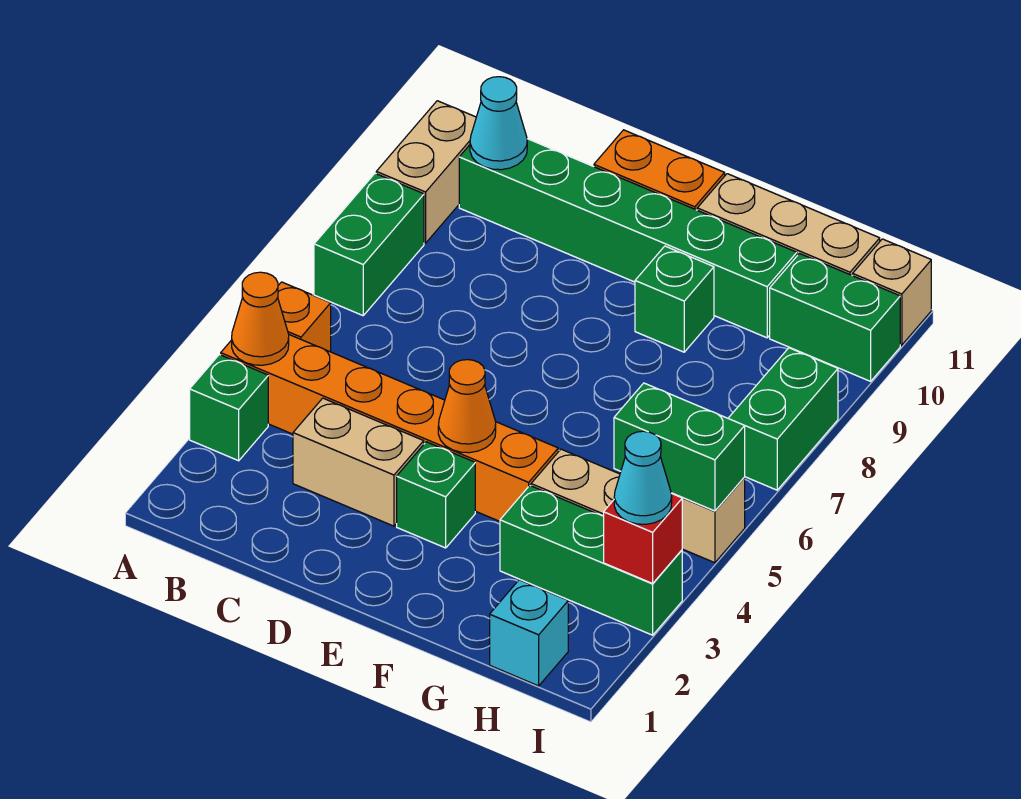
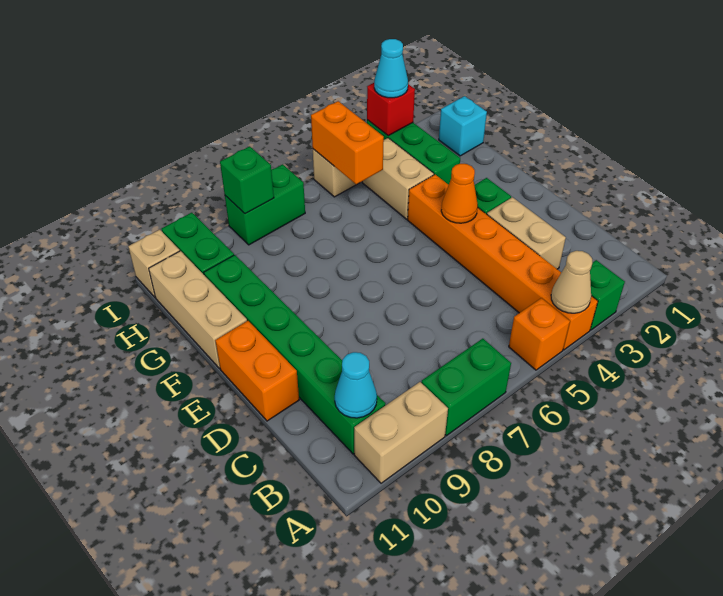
orange cone A4 level 2 -> tan cone A4 level 2
green brick F9 level 1 -> green brick I8 level 2
green brick H5:I5 level 2 -> orange brick H5:I5 level 2

